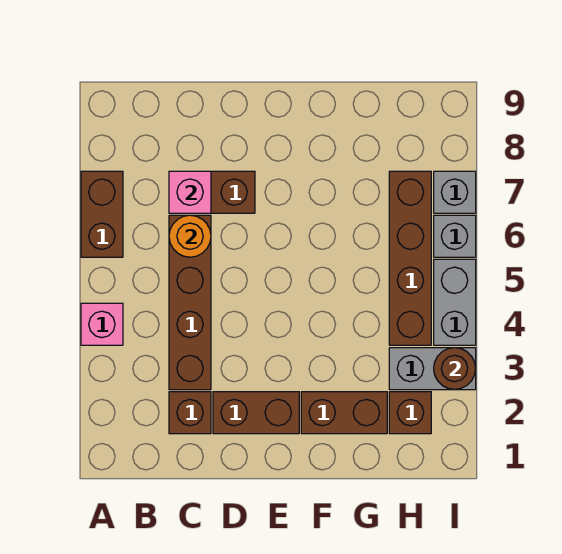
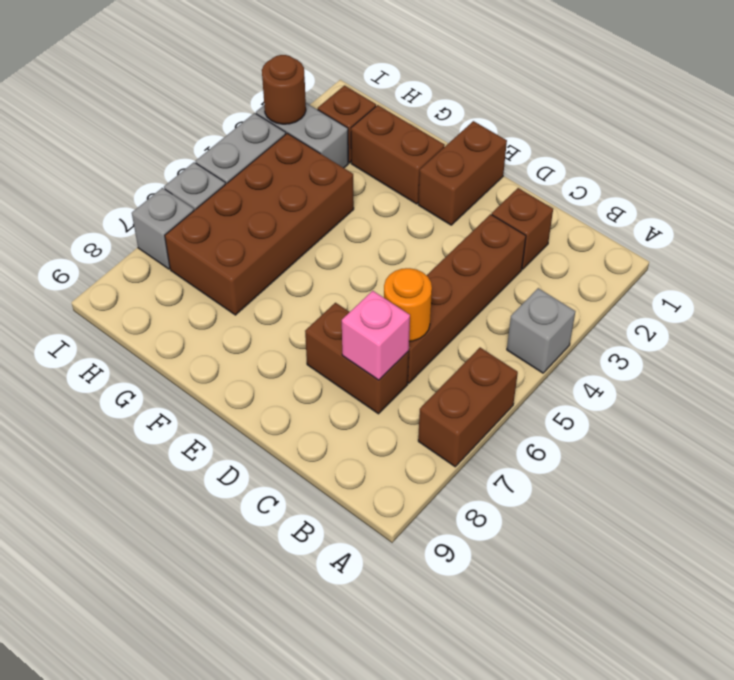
pink brick A4 level 1 -> grey brick A4 level 1
brown brick D2:E2 level 1 -> brown brick E1:E2 level 1
brown brick H4:H7 level 1 -> brown brick G4:H7 level 1

